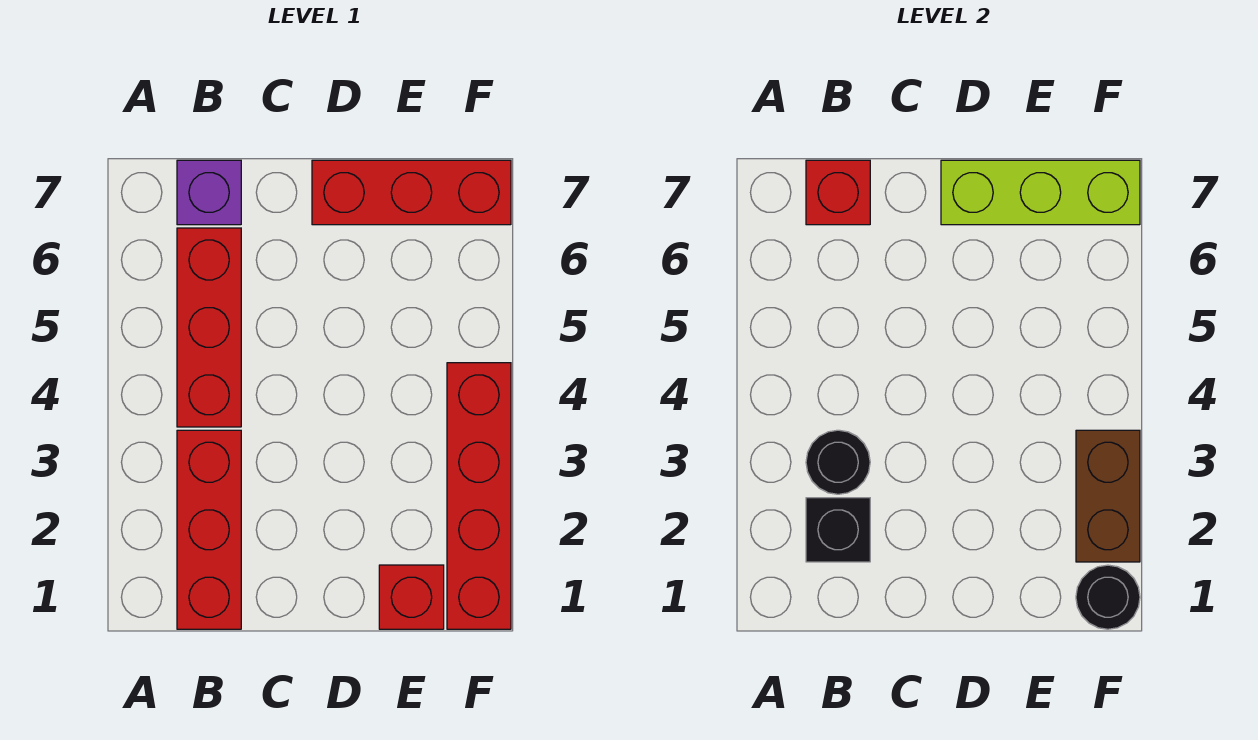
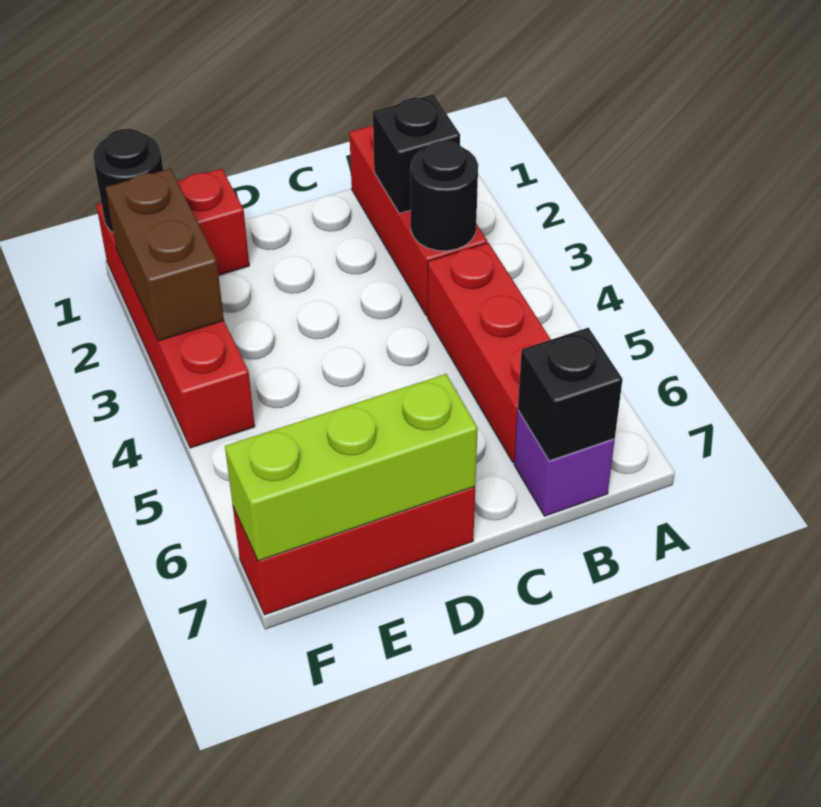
red brick B7 level 2 -> black brick B7 level 2

